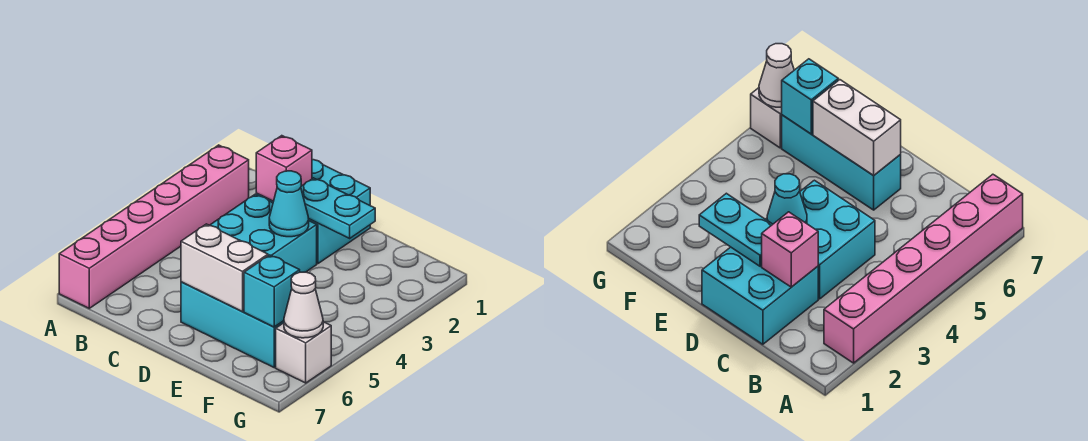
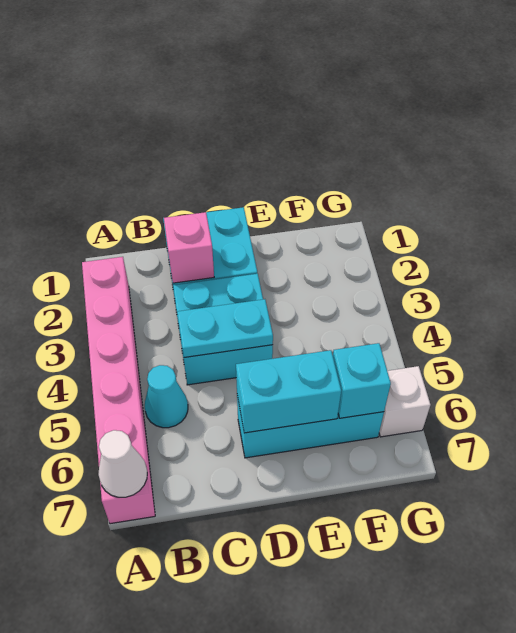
cyan plate D2:E2 level 2 -> cyan plate C4:D4 level 2
cyan cone D3 level 2 -> cyan cone B5 level 1
white brick D6:E6 level 2 -> cyan brick D6:E6 level 2
white cone G6 level 2 -> white cone A7 level 2

